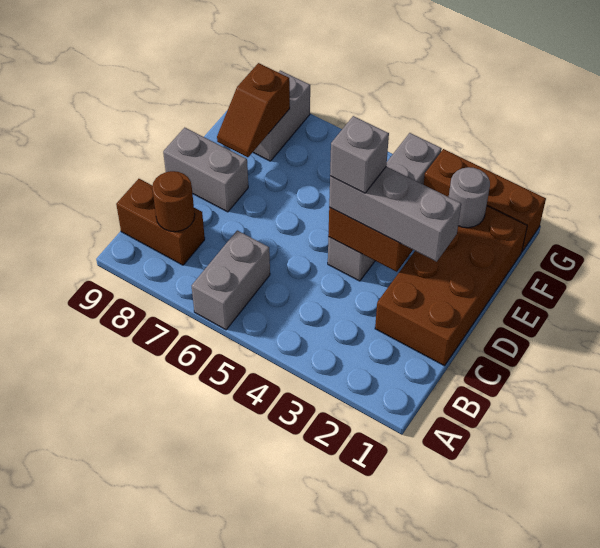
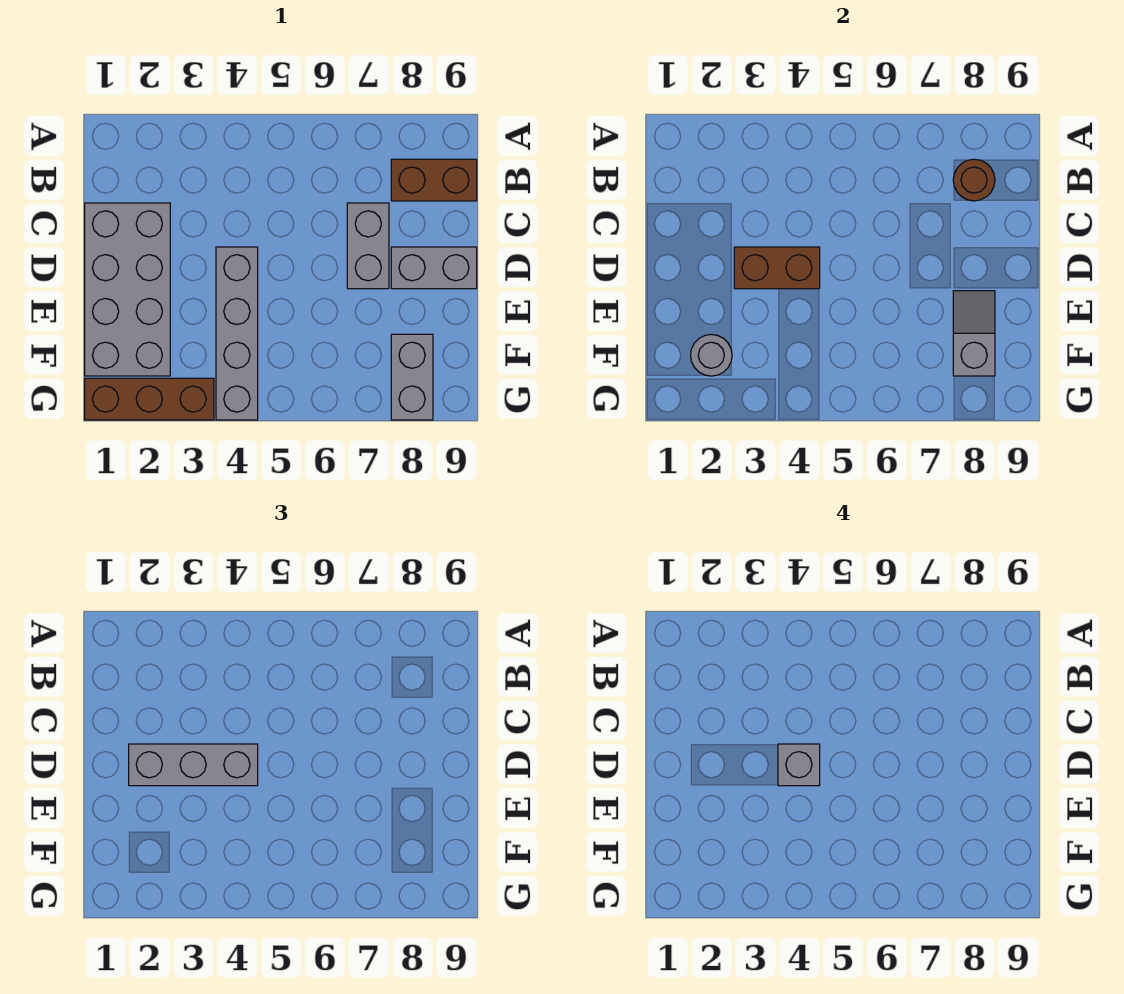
grey brick A6:B6 level 1 -> grey brick C7:D7 level 1
brown brick C1:F2 level 1 -> grey brick C1:F2 level 1
brown slope E8:F8 level 2 top F -> grey slope E8:F8 level 2 top F

